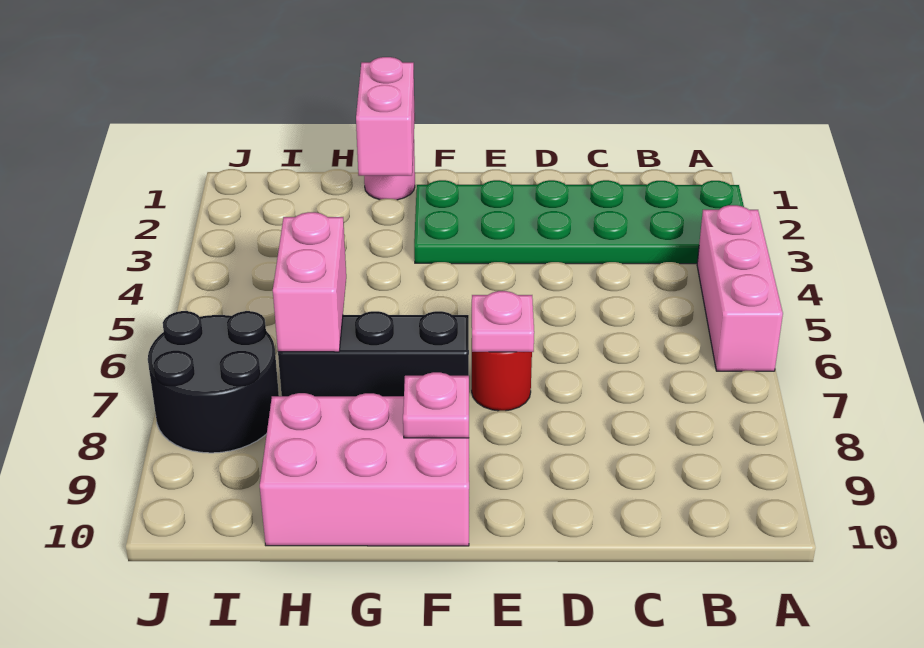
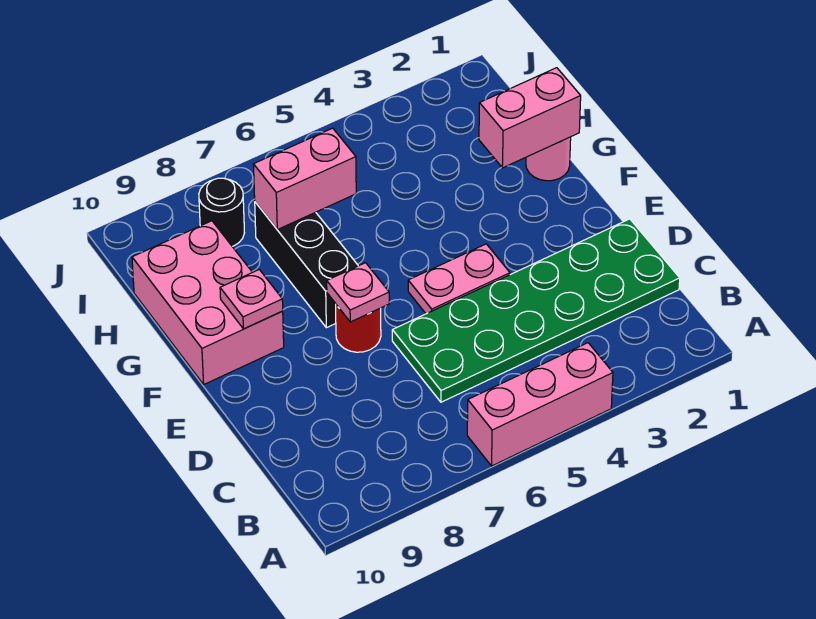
green plate A2:F3 level 1 -> green plate C1:D6 level 1
none -> pink plate E4:E5 level 1
black round brick I7:J8 level 1 -> black round brick I8 level 1

